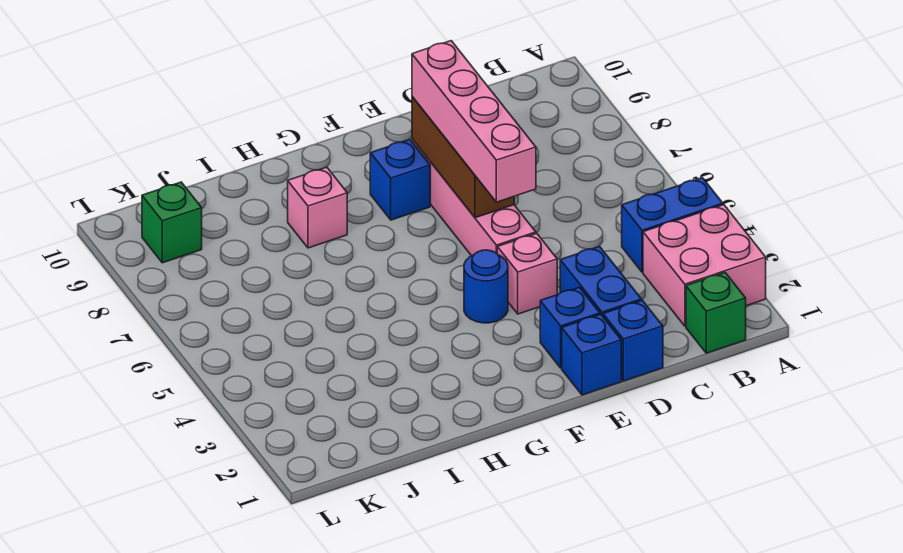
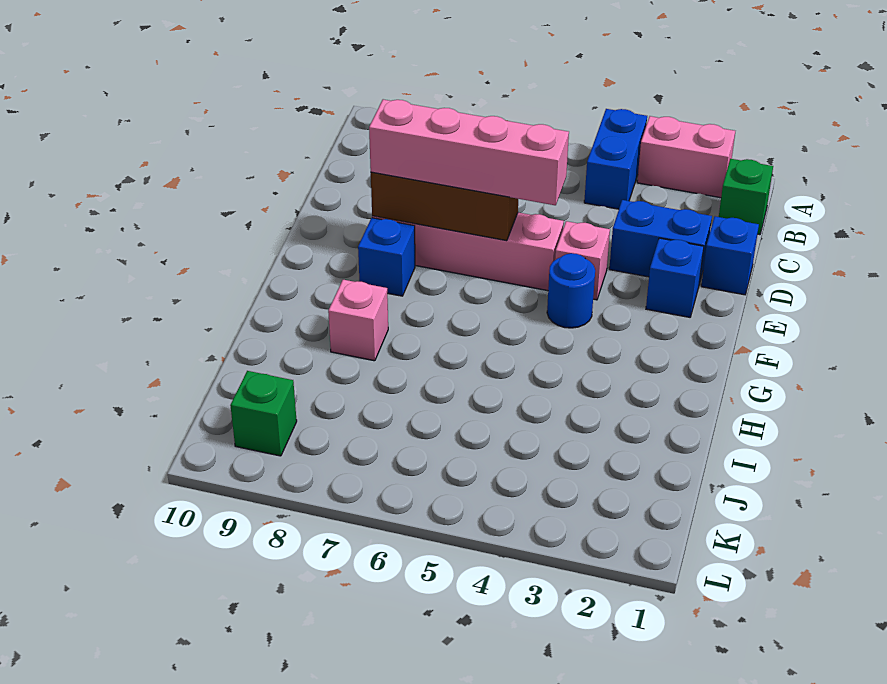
pink brick A2:B3 level 1 -> pink brick A2:A3 level 1
blue brick E1 level 1 -> none

